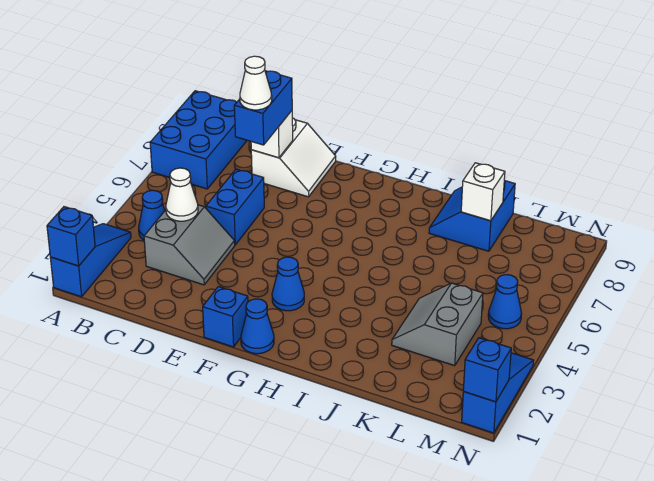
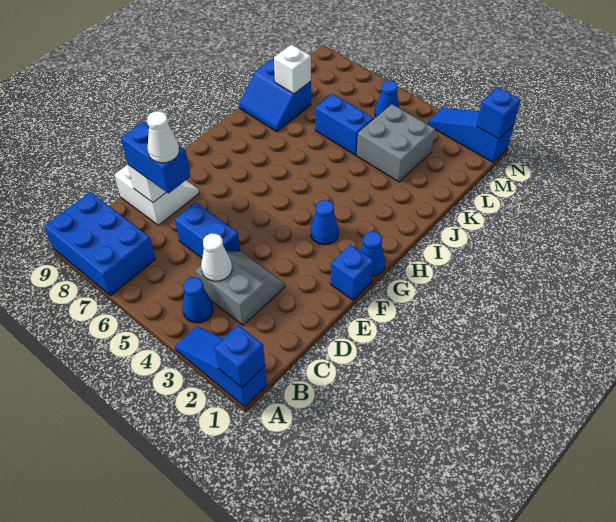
grey slope K3:L4 level 1 top L -> grey brick K3:L4 level 1
none -> blue brick K5:K6 level 1

